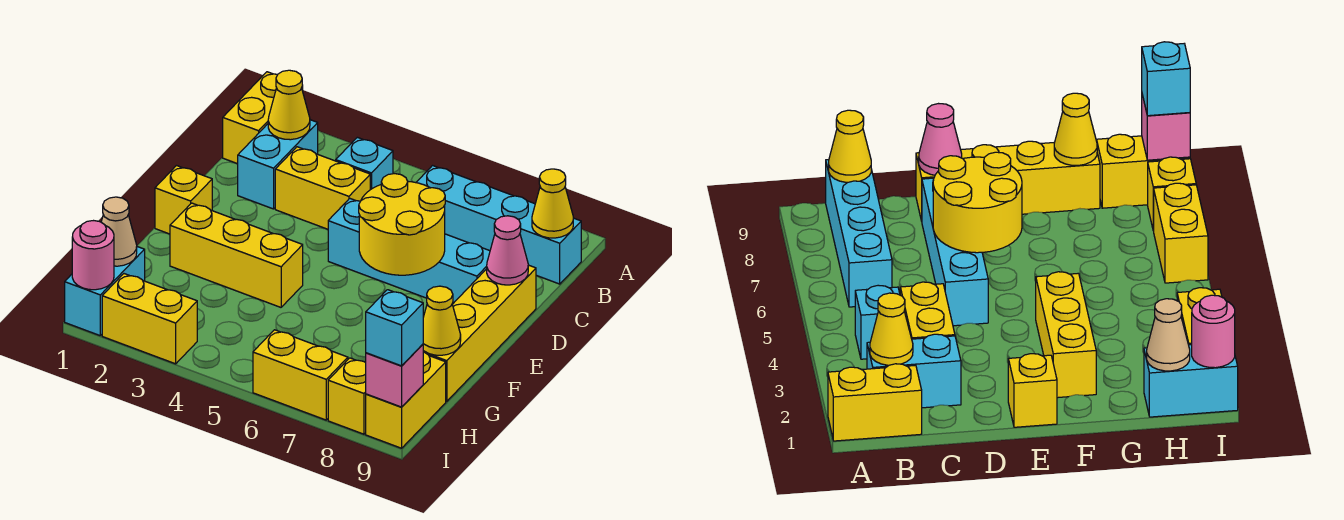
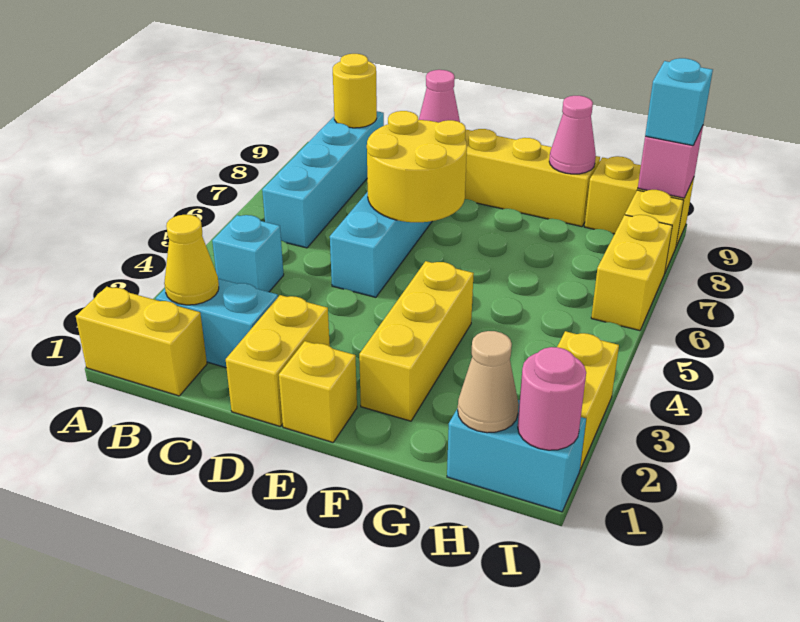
yellow cone B9 level 2 -> yellow round brick B9 level 2
yellow brick C3:C4 level 1 -> yellow brick D1:D2 level 1
yellow cone G9 level 2 -> pink cone G9 level 2

